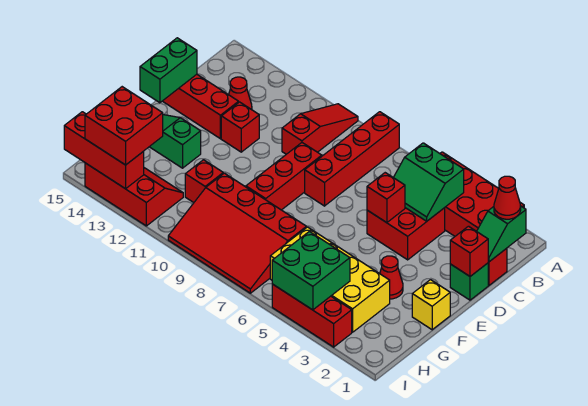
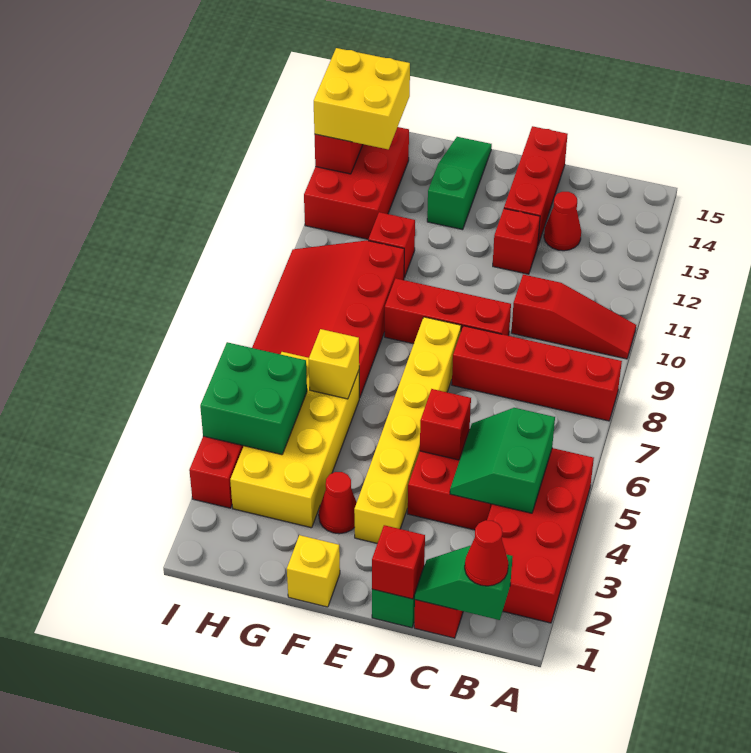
green brick D15:E15 level 2 -> none
none -> yellow brick E3:E8 level 1
none -> yellow brick G6 level 2
red slope H12:I14 level 1 top I -> red brick H12:I14 level 1
red brick H13:I14 level 3 -> yellow brick H13:I14 level 3

